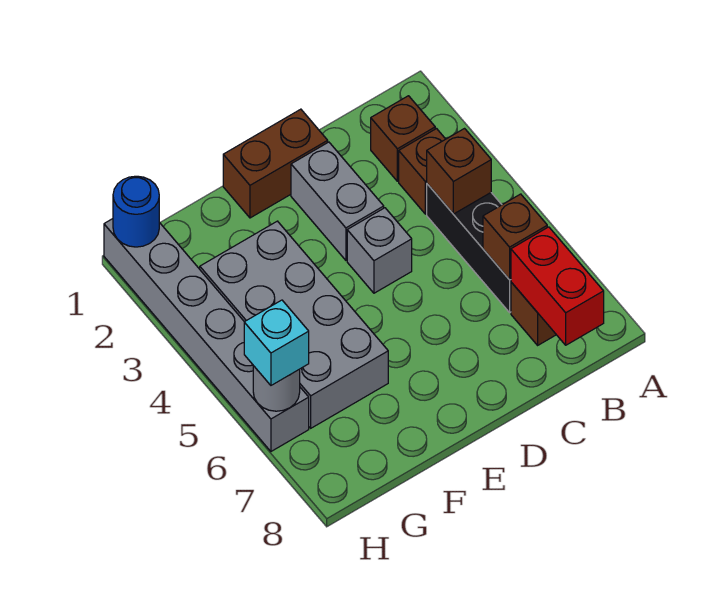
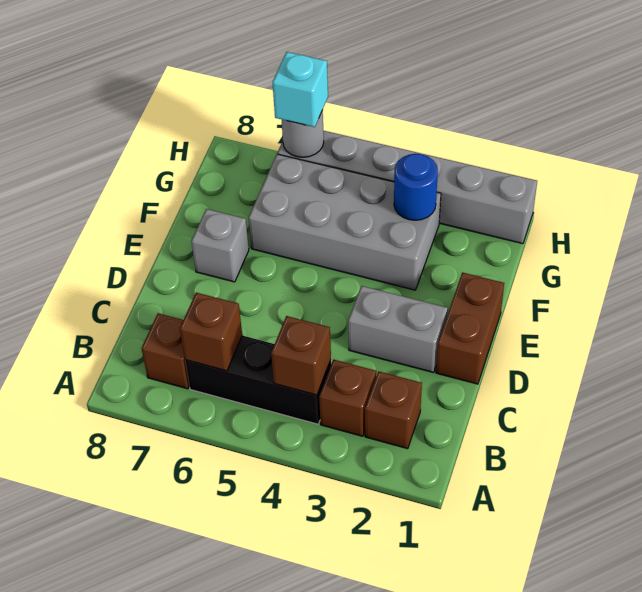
red brick B7:B8 level 2 -> none
grey brick D4 level 1 -> grey brick E7 level 1
blue round brick H1 level 2 -> blue round brick G3 level 2

